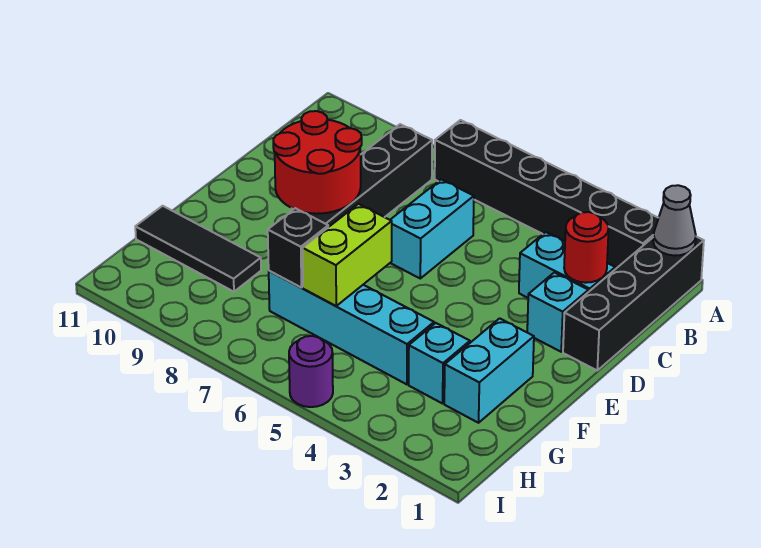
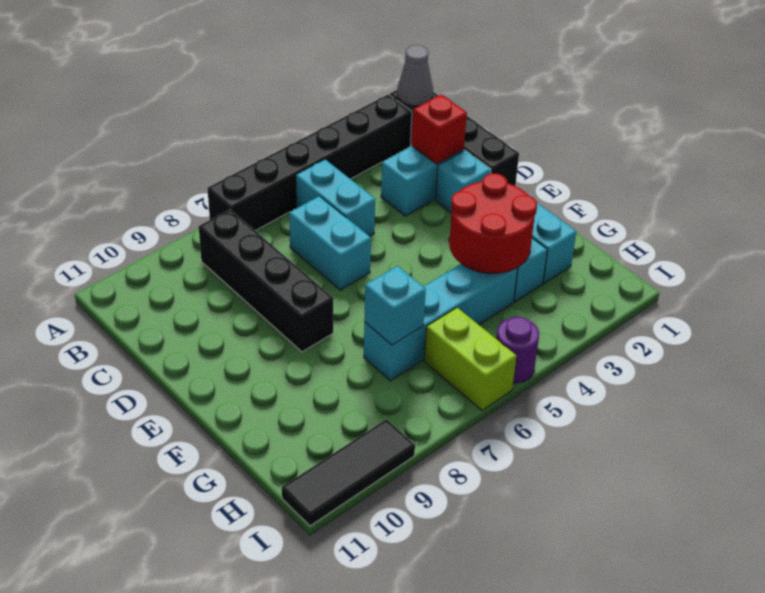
none -> cyan brick B5:C5 level 1
red round brick C2 level 2 -> red brick C2 level 2
red round brick D8:E9 level 2 -> red round brick F3:G4 level 2
lime brick F6:G6 level 2 -> lime brick H6:I6 level 1
black brick G7 level 2 -> cyan brick G7 level 2
black tile G9:G11 level 1 -> black tile I9:I11 level 1

